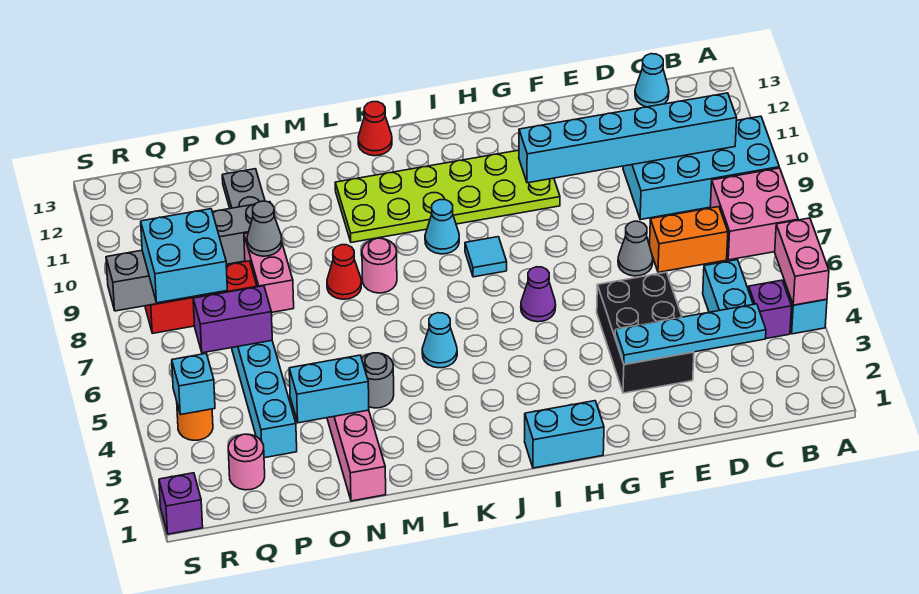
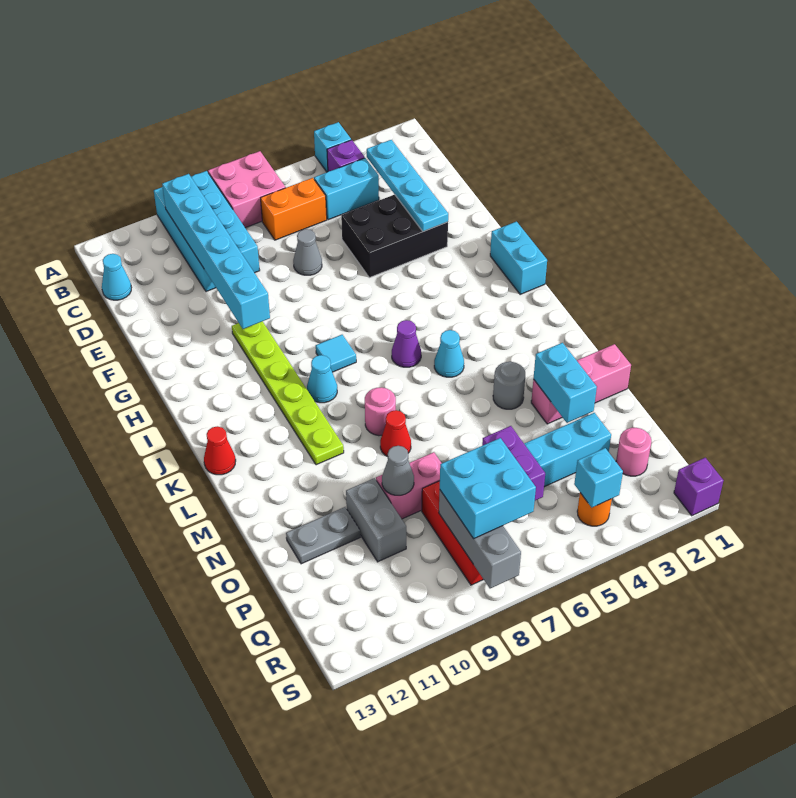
pink brick A4:A5 level 2 -> none
orange brick C7:D7 level 1 -> orange brick C6:C7 level 1
lime plate G10:L11 level 1 -> lime plate G10:L10 level 1
purple cone H6 level 1 -> purple cone J6 level 1

